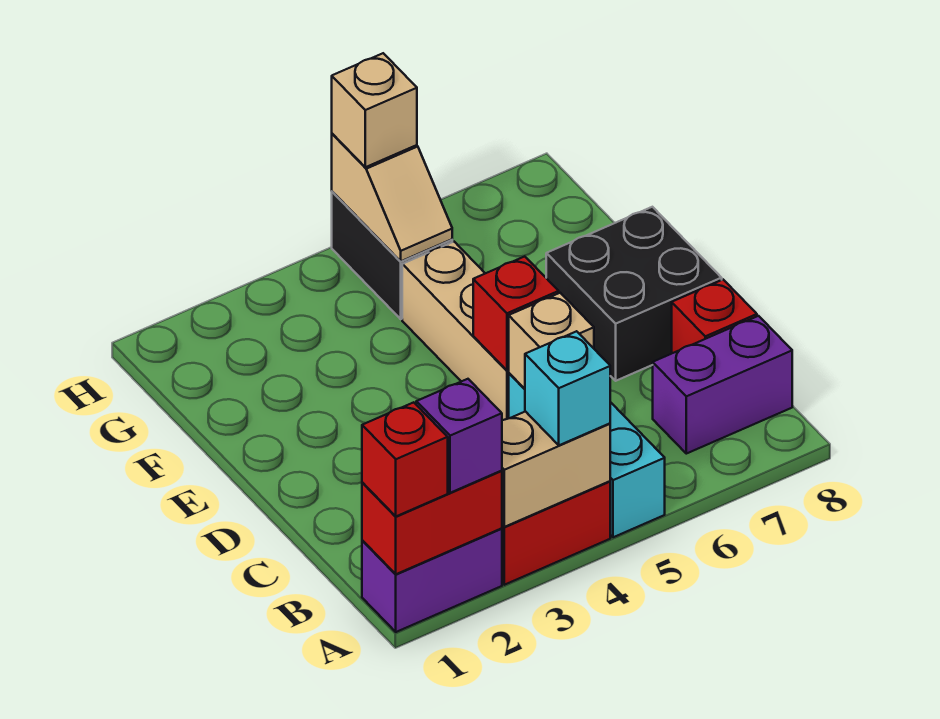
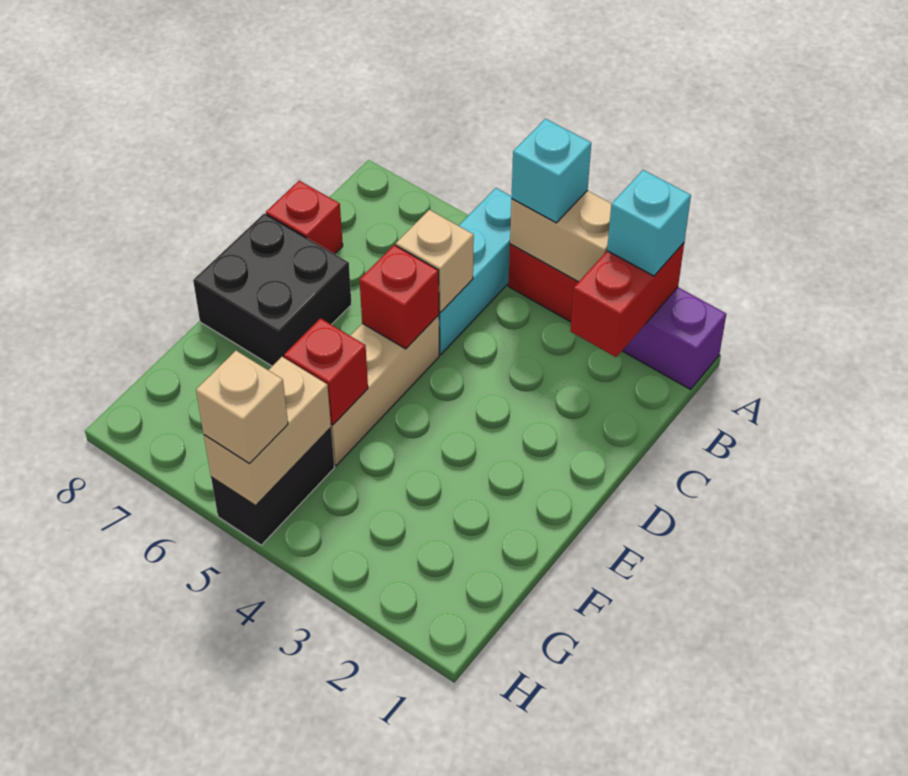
red brick A1:A2 level 2 -> red brick A2:B2 level 2
red brick A1 level 3 -> red brick F5 level 2
purple brick A2 level 3 -> cyan brick A2 level 3
purple brick B7:B8 level 1 -> none
tan slope G5:H5 level 2 top H -> tan brick G5:H5 level 2

